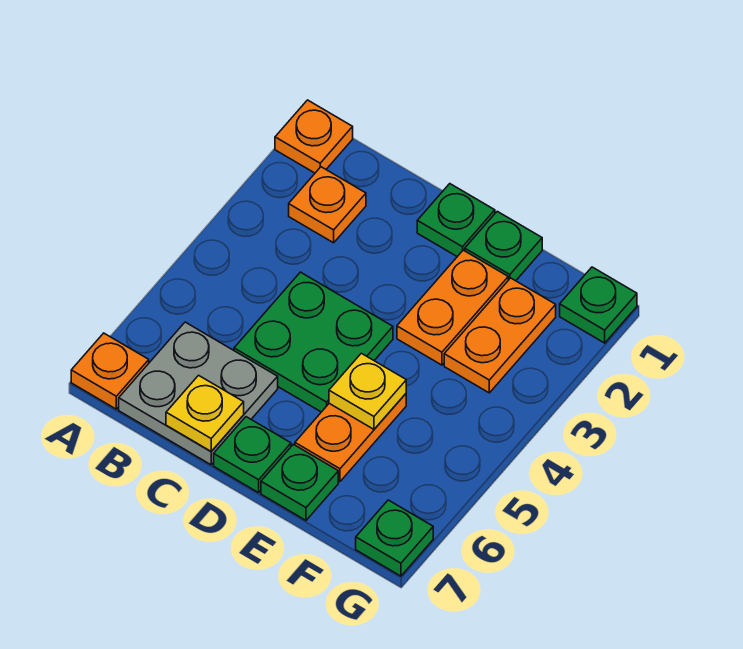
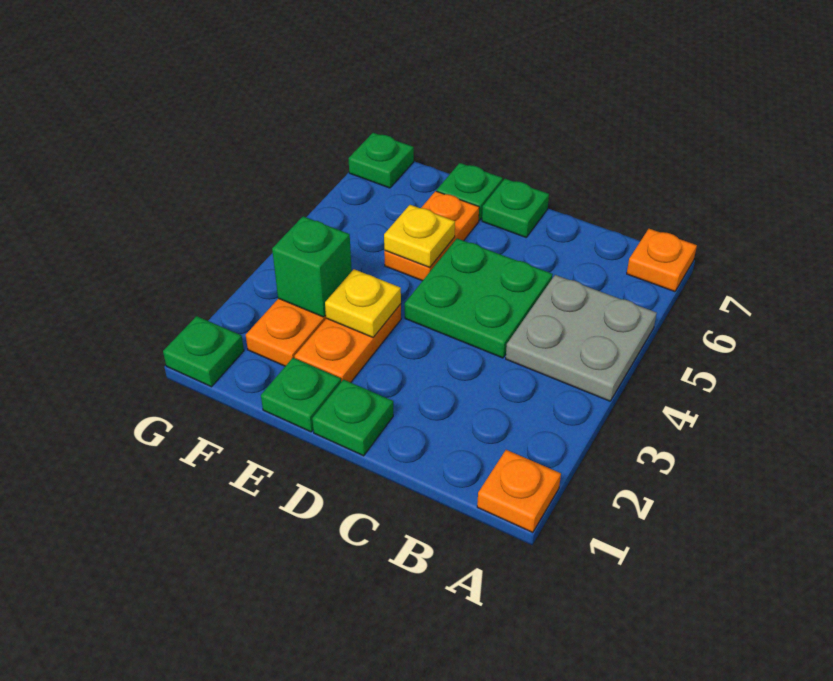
orange plate B2 level 1 -> none
grey plate B6:C7 level 1 -> grey plate A4:B5 level 1
yellow plate C7 level 2 -> yellow plate E3 level 2
none -> green brick F3 level 2

